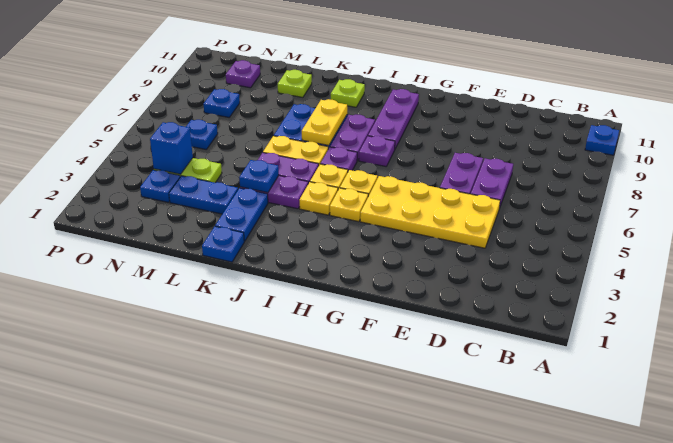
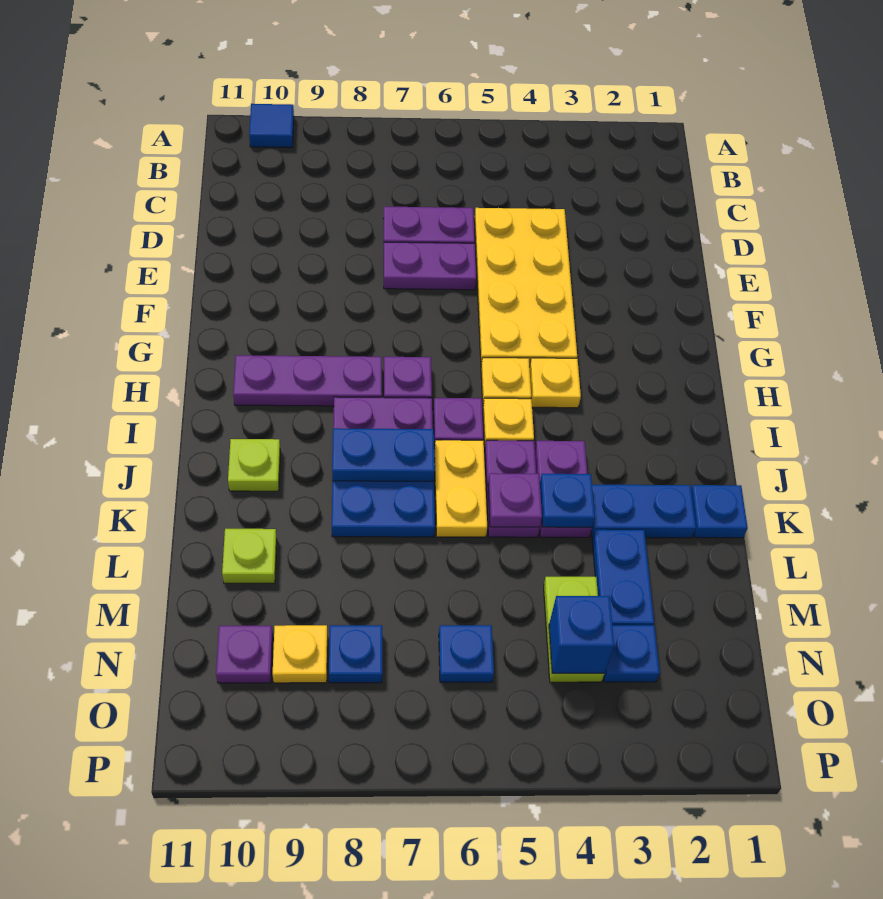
blue plate A10 level 1 -> blue tile A10 level 1
yellow plate I4 level 1 -> yellow plate N9 level 1
yellow plate J7:J8 level 2 -> blue plate J7:J8 level 2
none -> purple plate K5 level 2

